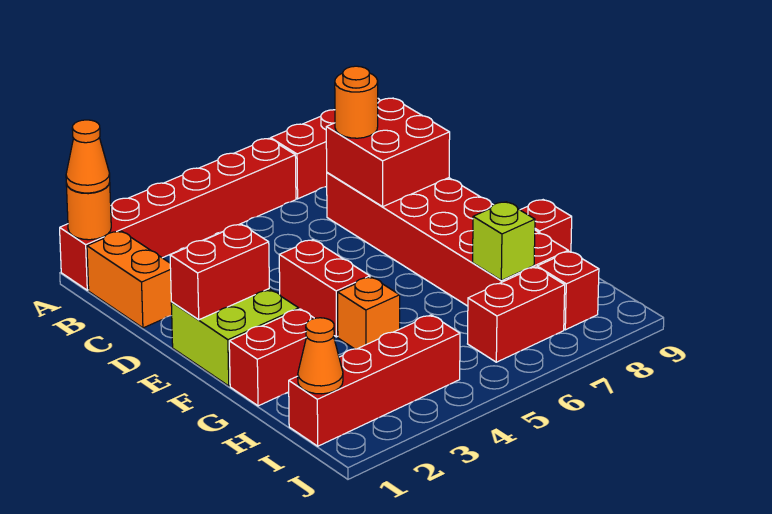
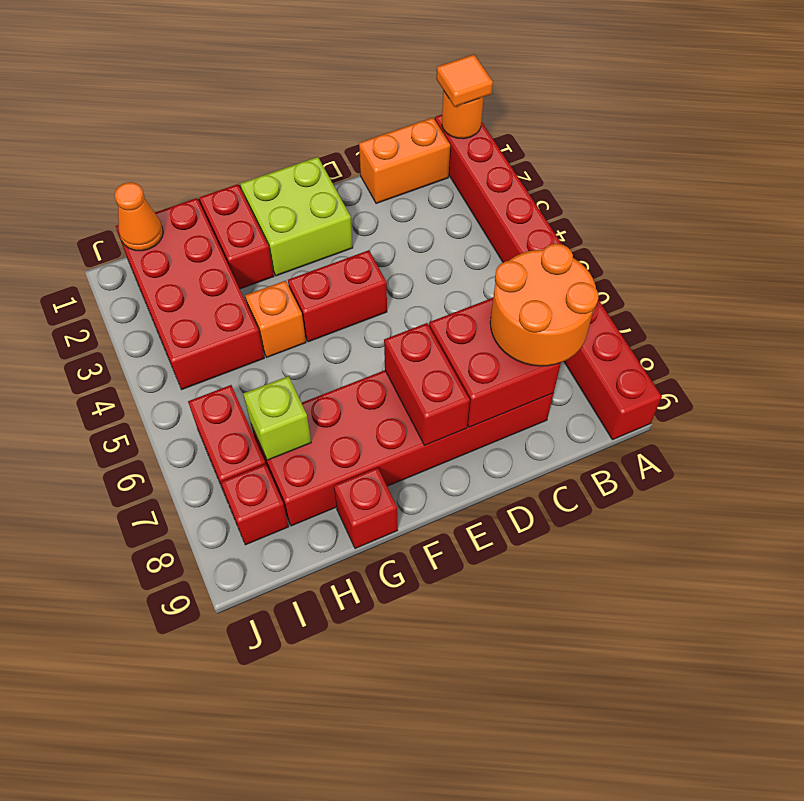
orange cone A1 level 3 -> orange tile A1 level 3
orange round brick C7 level 3 -> orange round brick B7:C8 level 3
red brick E1:E2 level 2 -> red brick E7:E8 level 2
red brick I1:I4 level 1 -> red brick H1:I4 level 1

